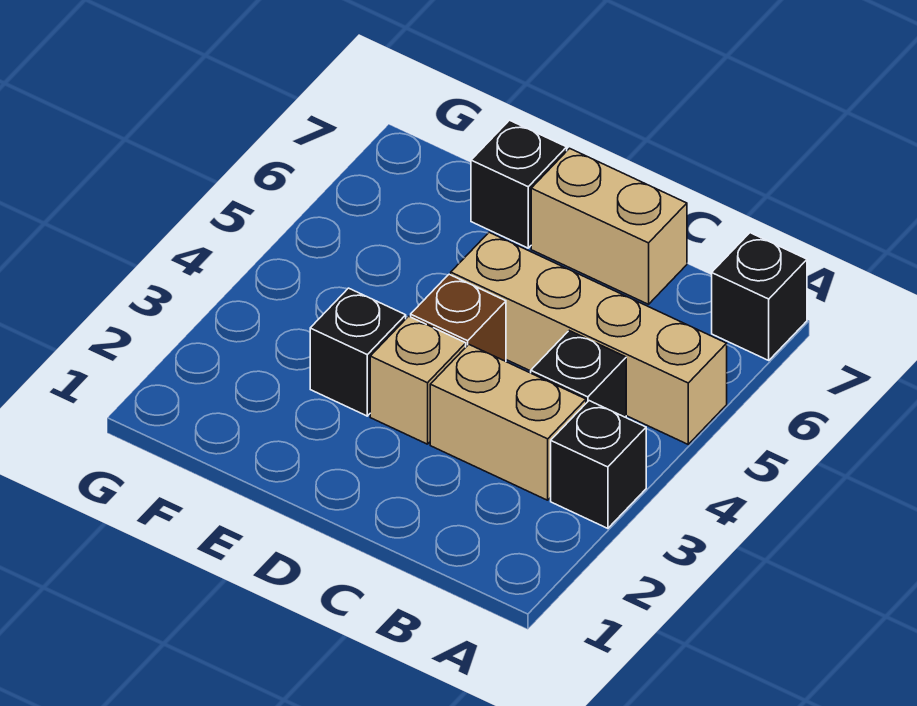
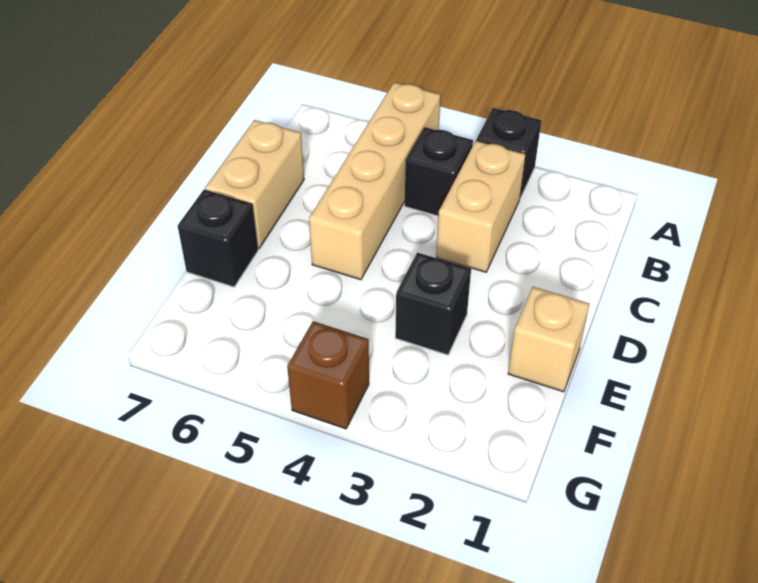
black brick A7 level 1 -> none
tan brick D3 level 1 -> tan brick E1 level 1
brown brick D4 level 1 -> brown brick G4 level 1

